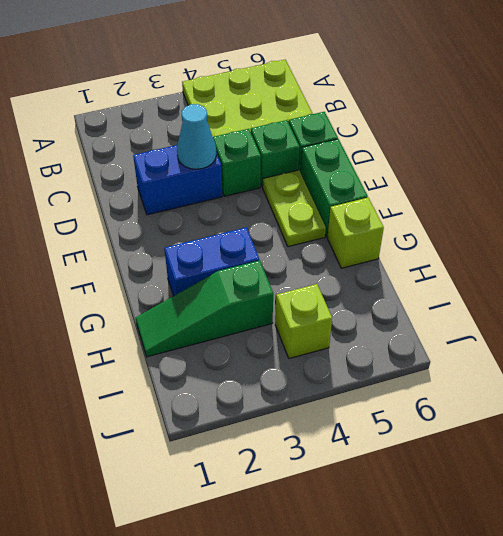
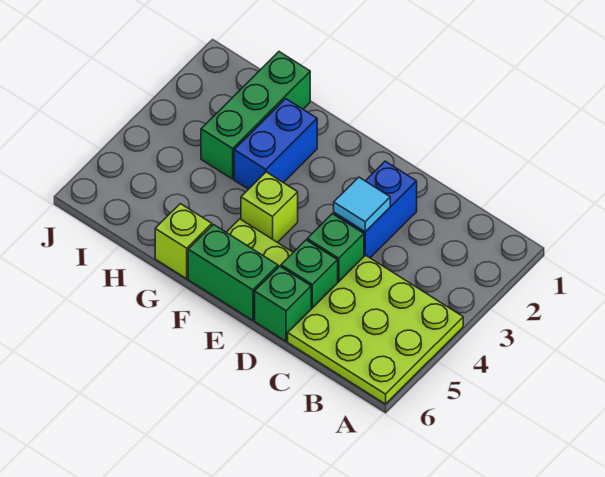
cyan cone D3 level 2 -> cyan tile D3 level 2
green slope H1:H3 level 1 top 3 -> green brick H1:H3 level 1
lime brick I4 level 1 -> lime brick F4 level 1

